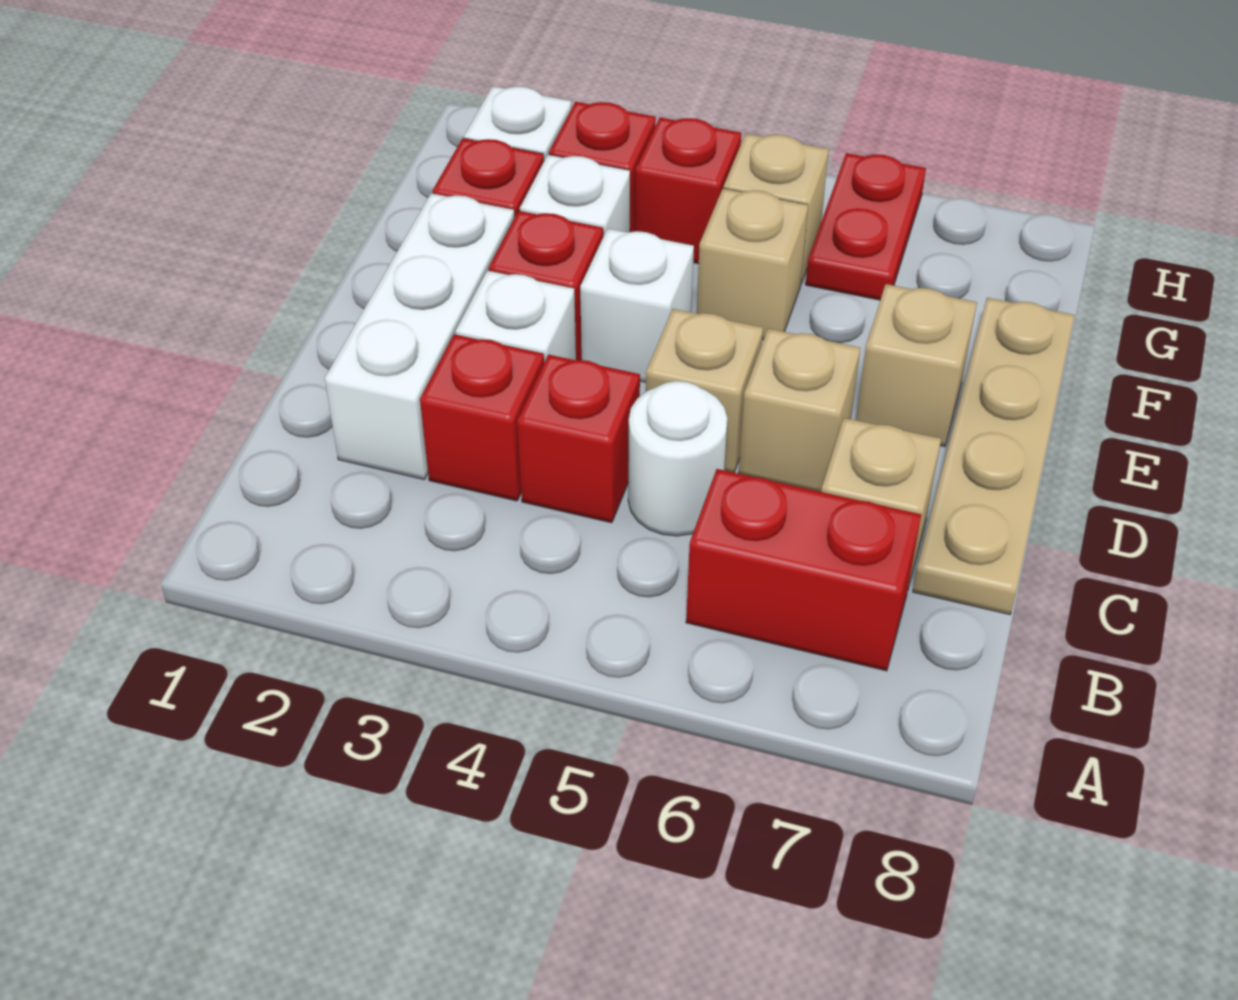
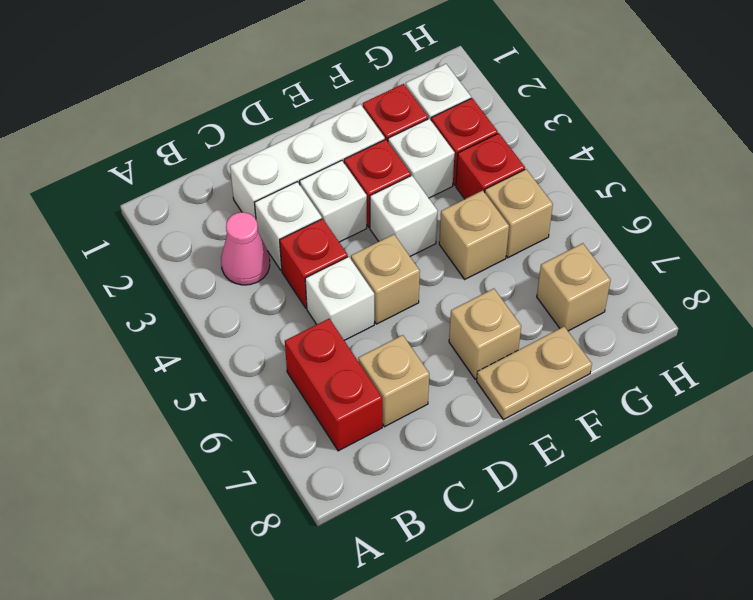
none -> pink cone B3 level 1
red brick C3 level 1 -> white brick C3 level 1
white round brick C5 level 1 -> white brick C5 level 1
tan plate C8:F8 level 1 -> tan plate E8:F8 level 1
tan brick D6 level 1 -> tan brick G7 level 1
red plate G6:H6 level 1 -> none

